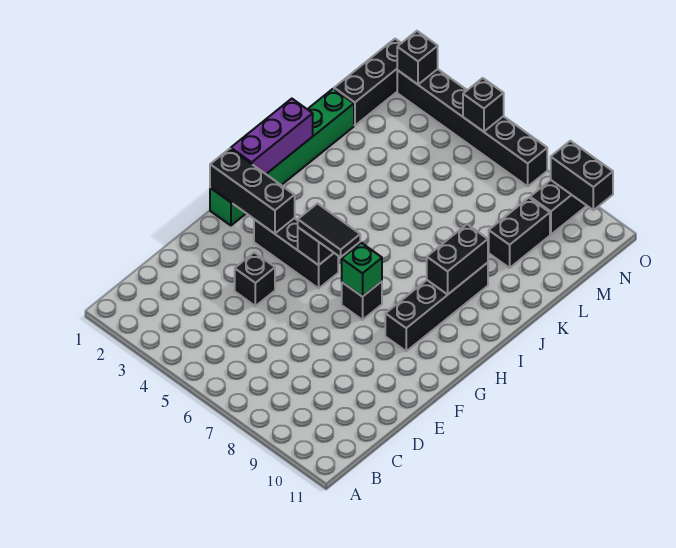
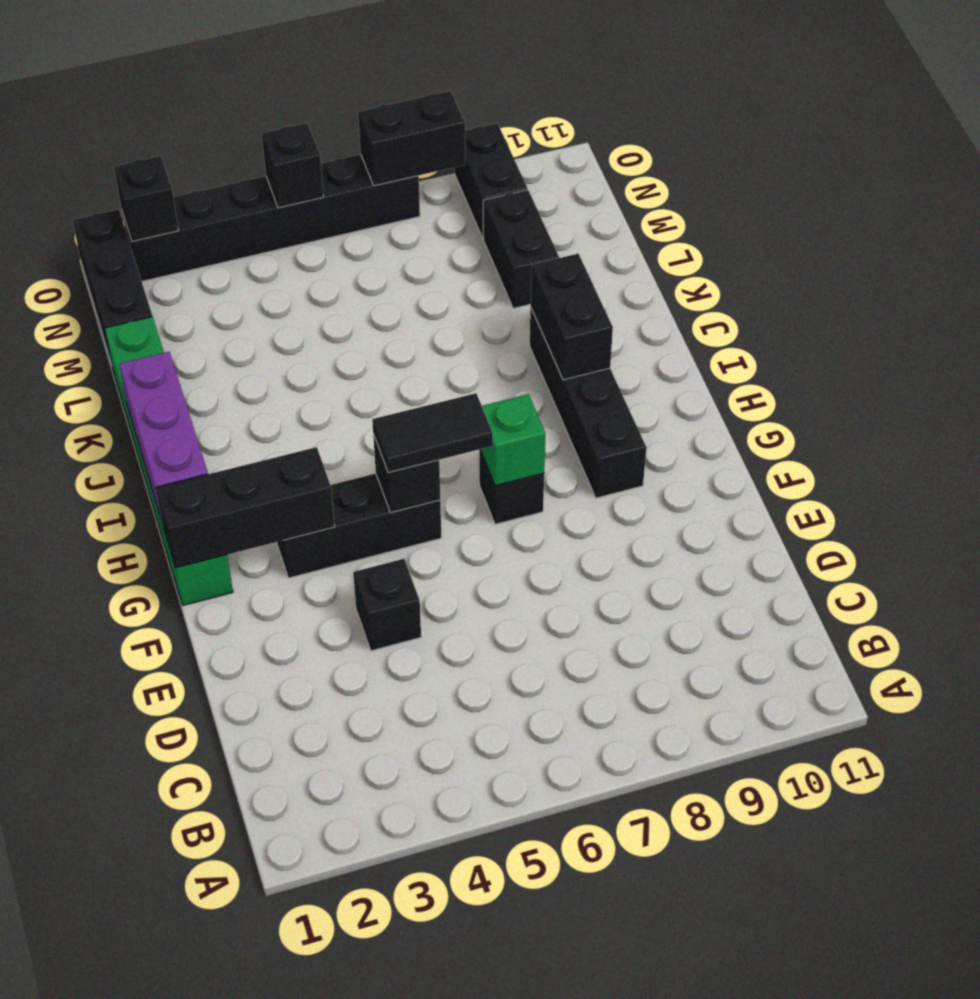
black brick O9:O10 level 2 -> black brick O7:O8 level 2

